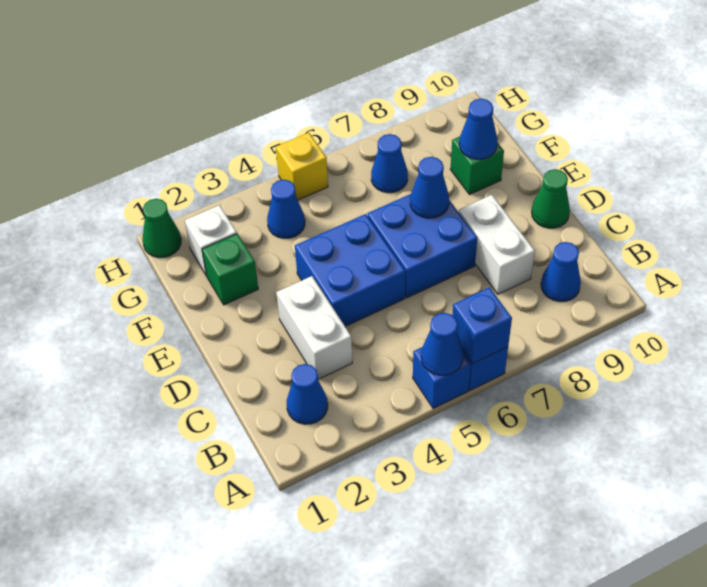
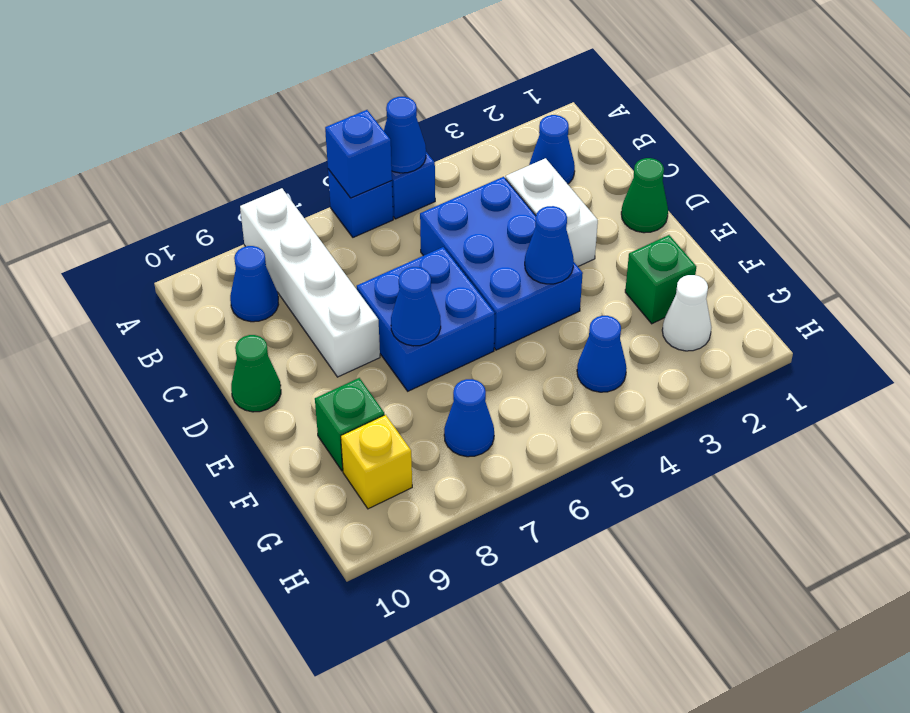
white brick C8:D8 level 1 -> white brick A8:D8 level 1
blue brick D4:E5 level 1 -> blue brick C4:E5 level 1
blue cone F9 level 2 -> blue cone E4 level 2
white brick G2 level 1 -> white cone G2 level 1
green cone H1 level 1 -> green cone D1 level 1
yellow brick H5 level 1 -> yellow brick G9 level 1

